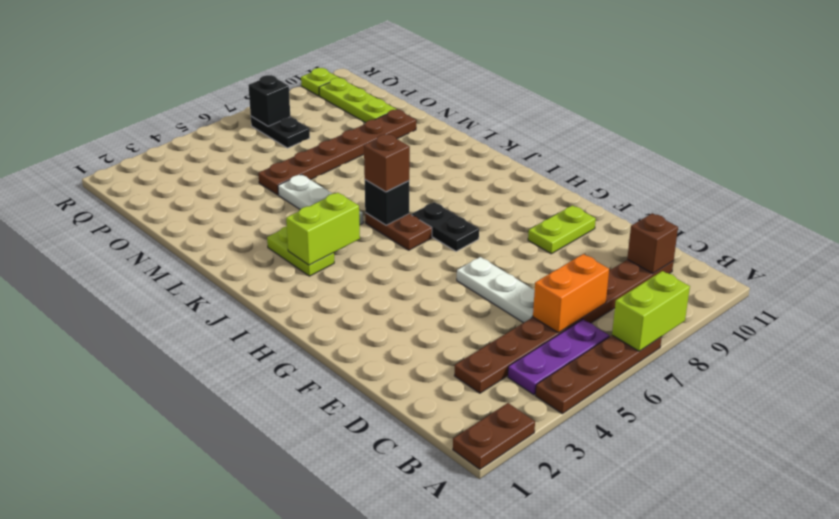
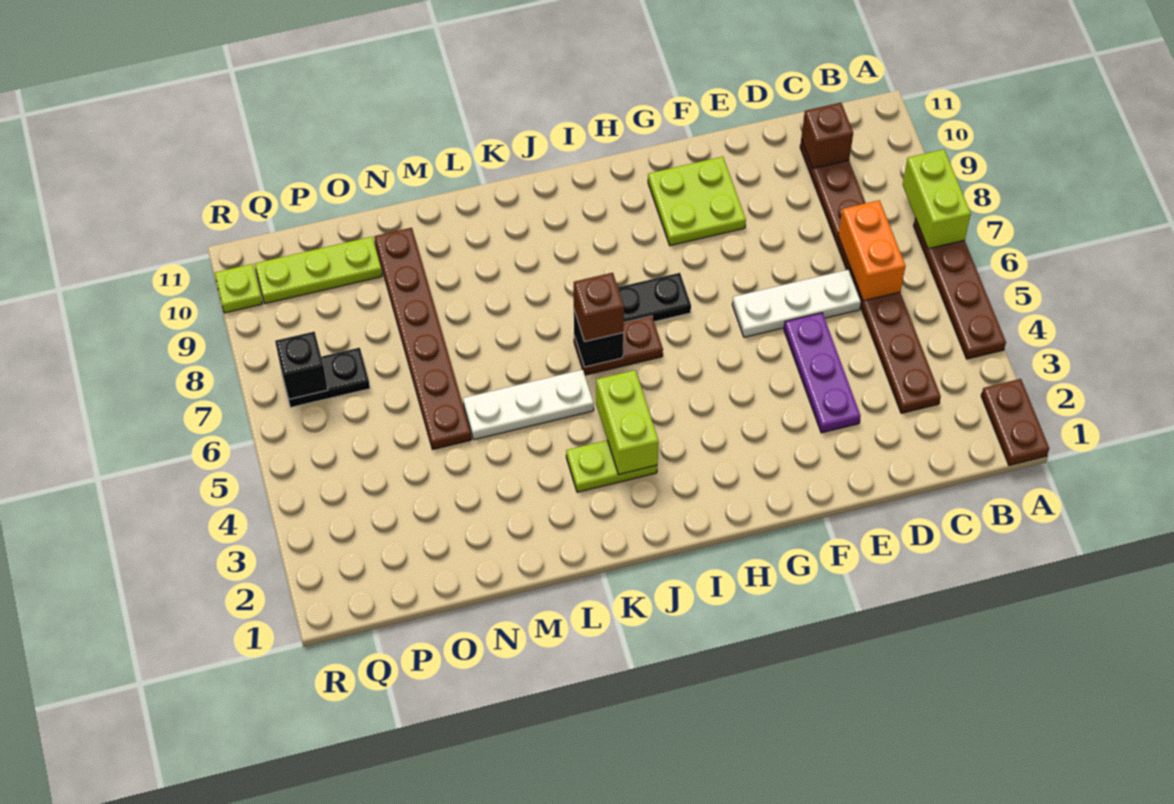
purple plate B4:B6 level 1 -> purple plate E3:E5 level 1
lime plate F9:F10 level 1 -> lime plate F9:G10 level 1

